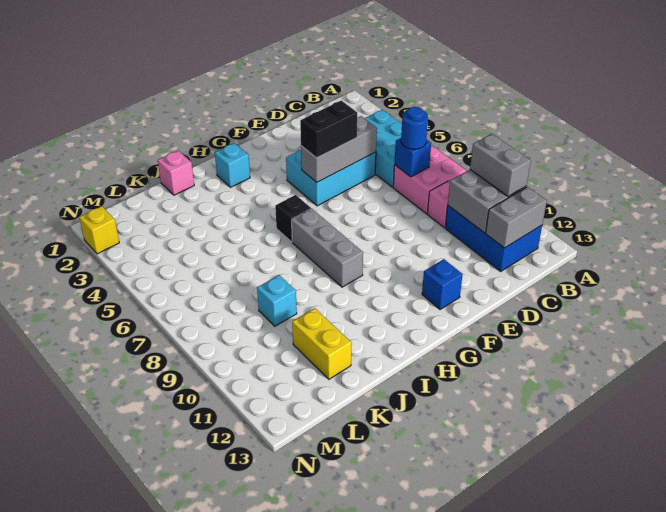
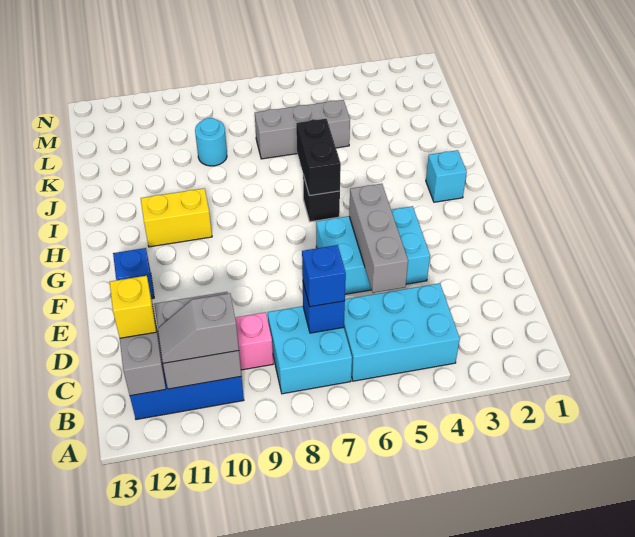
pink brick B7:C8 level 1 -> cyan brick B7:C8 level 1
grey brick B10:B11 level 3 -> grey slope B10:B11 level 3 top 10
blue round brick C7 level 3 -> blue brick C7 level 3
cyan brick D4:F5 level 1 -> cyan brick E4:F6 level 1
black brick E5:F5 level 3 -> black brick H6:I6 level 2
grey brick H7:H9 level 1 -> grey brick K5:K7 level 1
pink brick J1 level 1 -> none
cyan brick K9 level 1 -> cyan round brick K9 level 1
yellow brick K11:K12 level 1 -> yellow brick H10:H11 level 1
yellow brick N2 level 1 -> yellow brick C12 level 3

